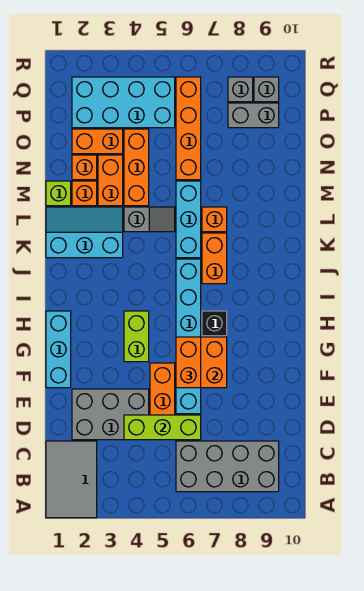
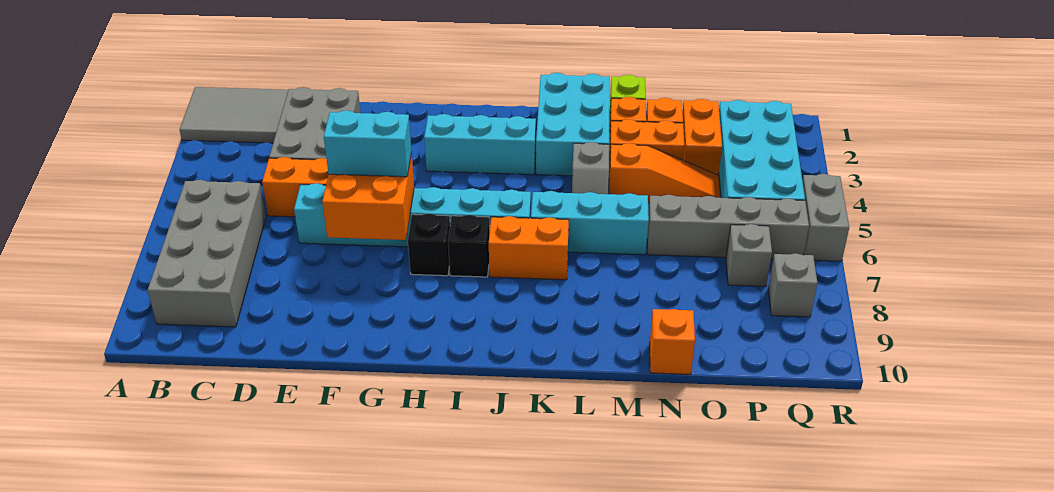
lime brick D4:D6 level 2 -> none
cyan brick F1:H1 level 1 -> cyan brick H3:J3 level 1
orange brick F6:G6 level 3 -> cyan brick F6:G6 level 3
lime brick G4:H4 level 1 -> none
none -> black brick I7 level 1
cyan slope K1:L3 level 1 top K -> cyan brick K1:L3 level 1
orange brick L7 level 1 -> orange brick N10 level 1
orange brick M4:O4 level 1 -> orange slope M4:O4 level 1 top M
orange brick N6:Q6 level 1 -> grey brick N6:Q6 level 1
grey brick P8:P9 level 1 -> grey brick R5:R6 level 1
grey brick Q9 level 1 -> grey brick P7 level 1

